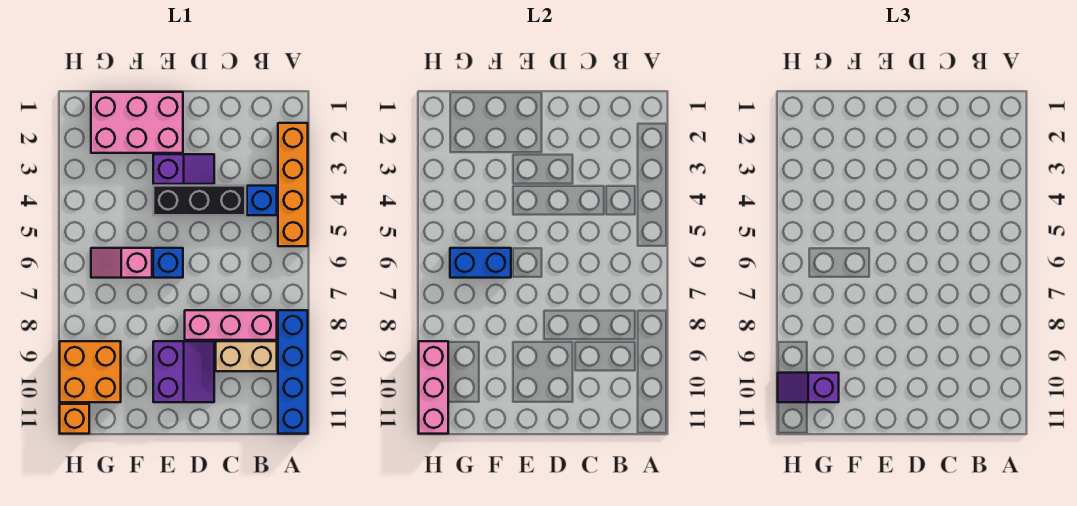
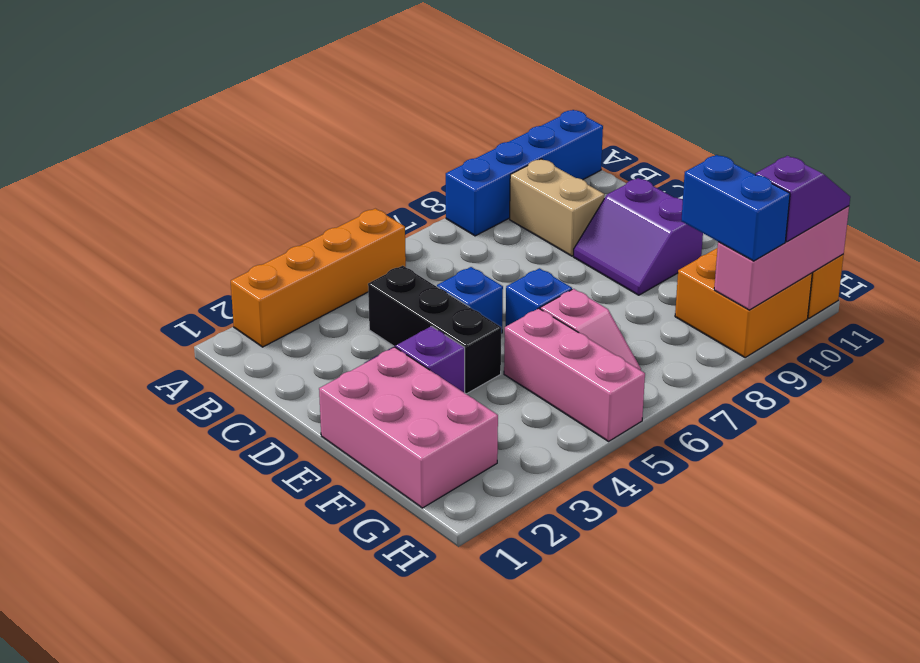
blue brick B4 level 1 -> blue brick D5 level 1
pink brick B8:D8 level 1 -> pink brick F5:H5 level 1
purple slope D9:E10 level 1 top E -> purple slope D9:E10 level 1 top 10
blue brick F6:G6 level 2 -> blue brick G9:H9 level 3
purple slope G10:H10 level 3 top G -> purple slope H10:H11 level 3 top 10

